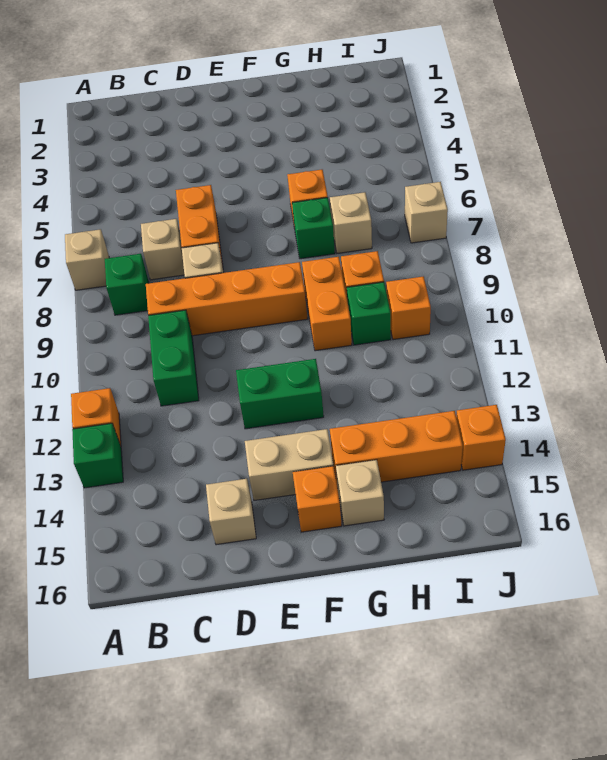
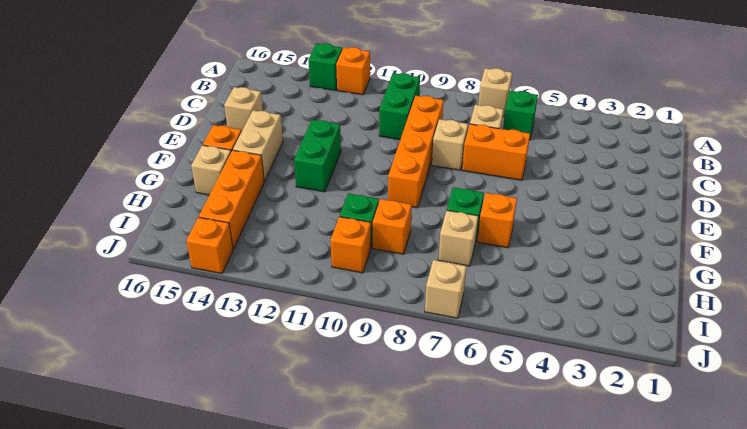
green brick B8 level 1 -> green brick B6 level 1
green brick C10:C11 level 1 -> green brick B10:C10 level 1
orange brick G9:G10 level 1 -> none

